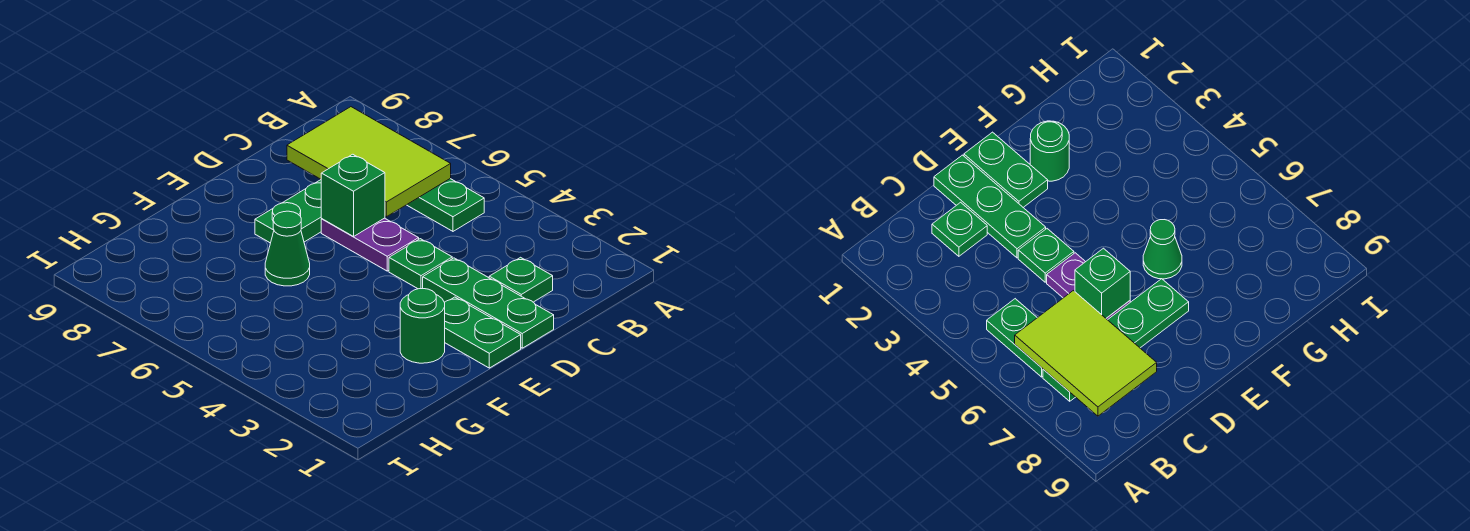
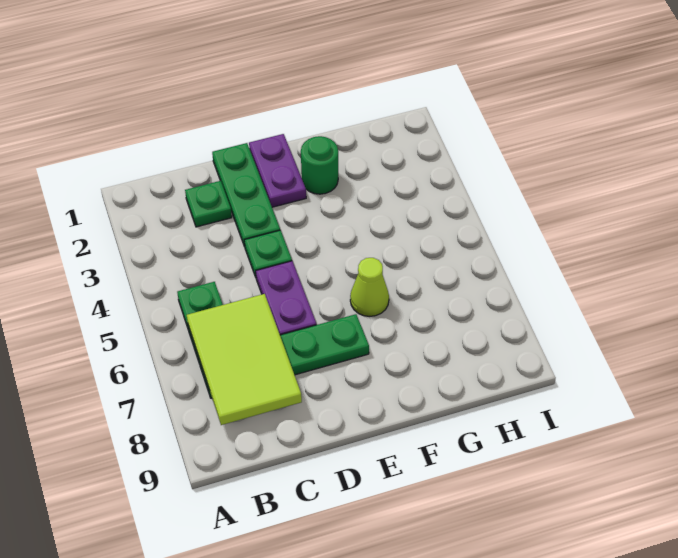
green brick D6 level 2 -> none
green plate E1:E2 level 1 -> purple plate E1:E2 level 1
green cone F6 level 1 -> lime cone F6 level 1

